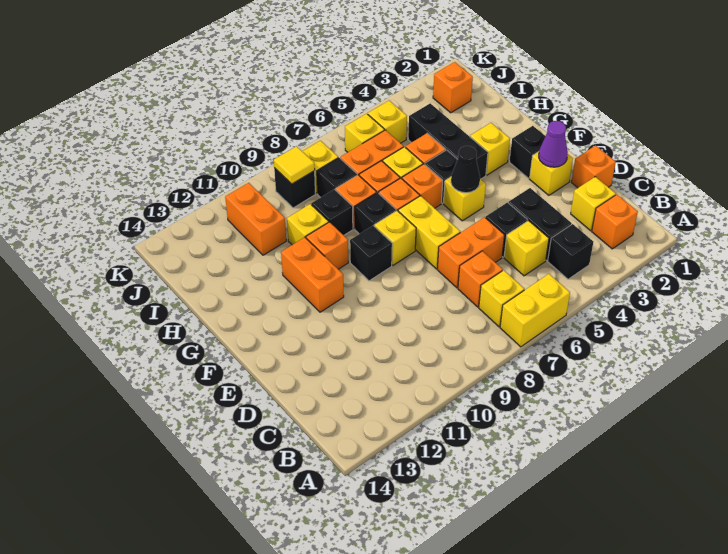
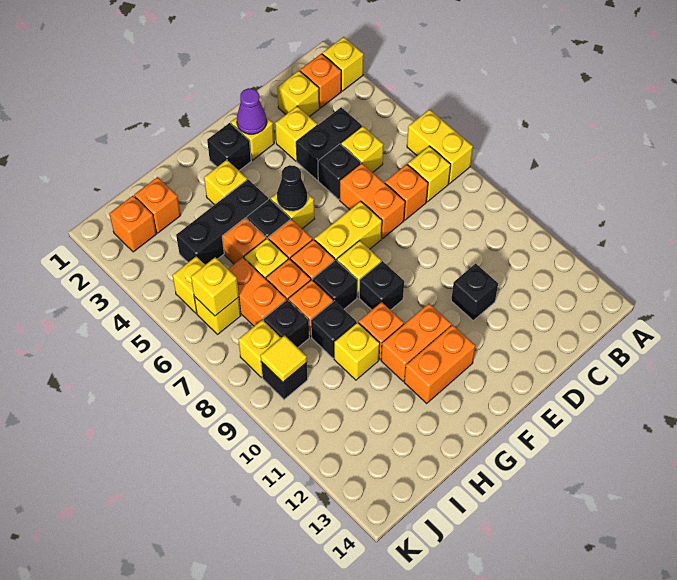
none -> yellow brick A2 level 1
black brick B4 level 1 -> black brick D11 level 1
orange brick D1 level 1 -> orange brick I2 level 1
none -> yellow brick D3 level 1
orange brick I11:J11 level 1 -> orange brick F12:G12 level 1
none -> yellow brick J6 level 2

